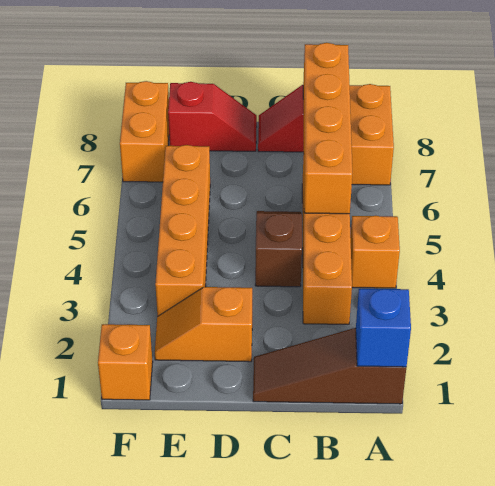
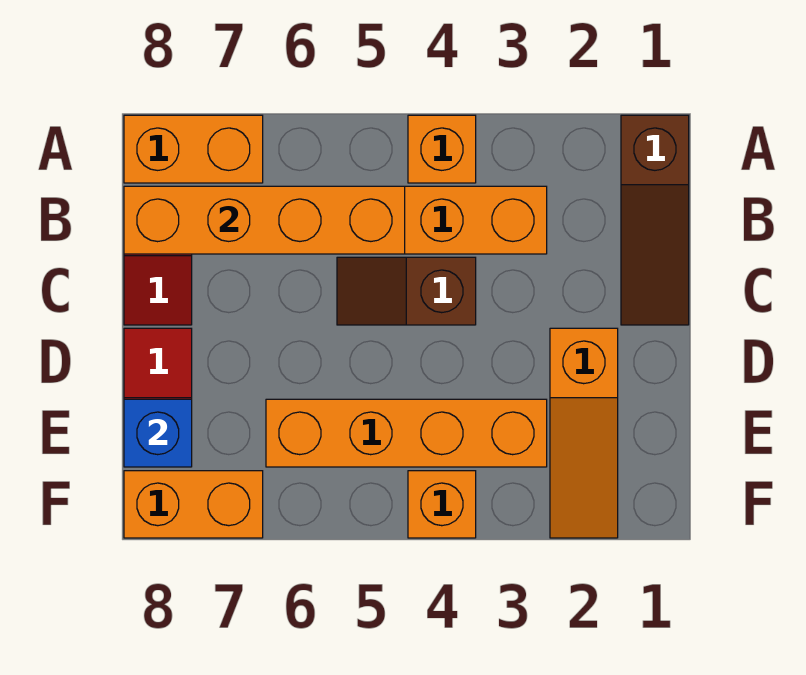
blue brick A1 level 2 -> blue brick E8 level 2
orange slope D2:E2 level 1 top D -> orange slope D2:F2 level 1 top D
orange brick F1 level 1 -> orange brick F4 level 1

